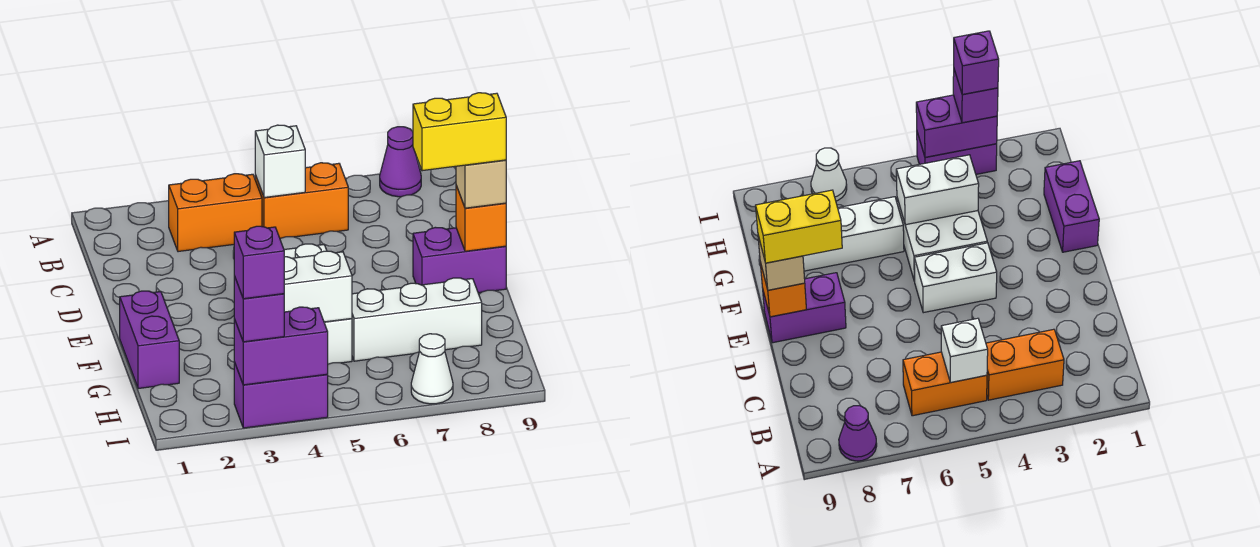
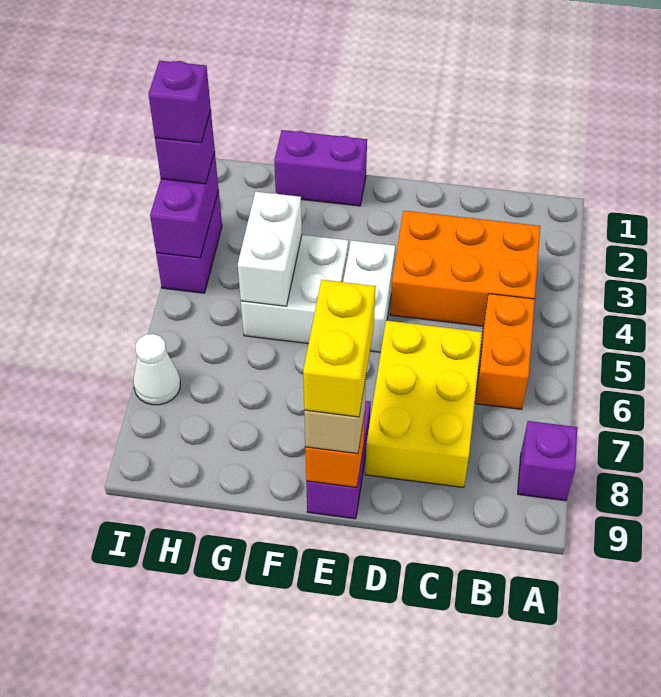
purple cone A8 level 1 -> purple brick A8 level 1
orange brick B3:B4 level 1 -> orange brick B3:D4 level 1
white brick B5 level 2 -> none
none -> yellow brick C6:D8 level 1
white brick G6:G8 level 1 -> none

